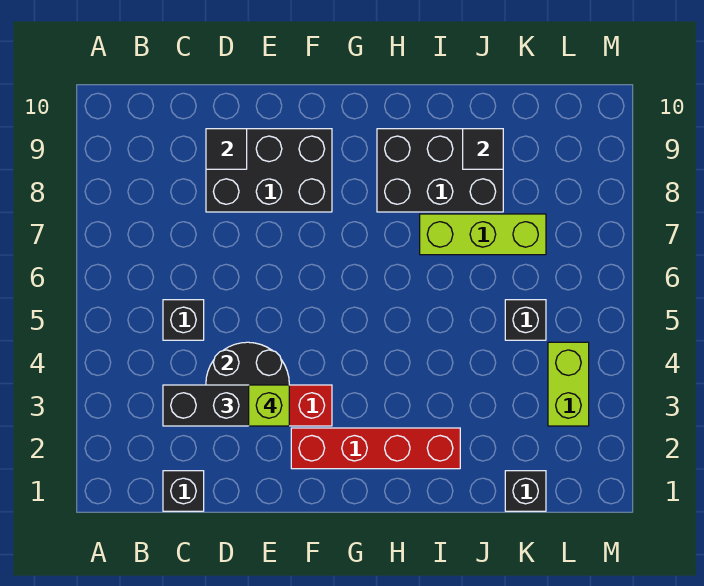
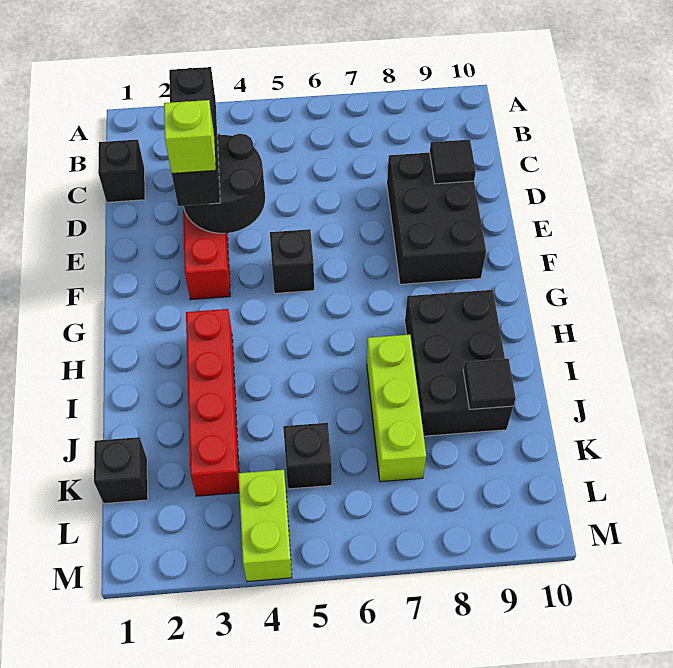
black brick C5 level 1 -> black brick F5 level 1
red brick F2:I2 level 1 -> red brick H3:K3 level 1
lime brick L3:L4 level 1 -> lime brick L4:M4 level 1

